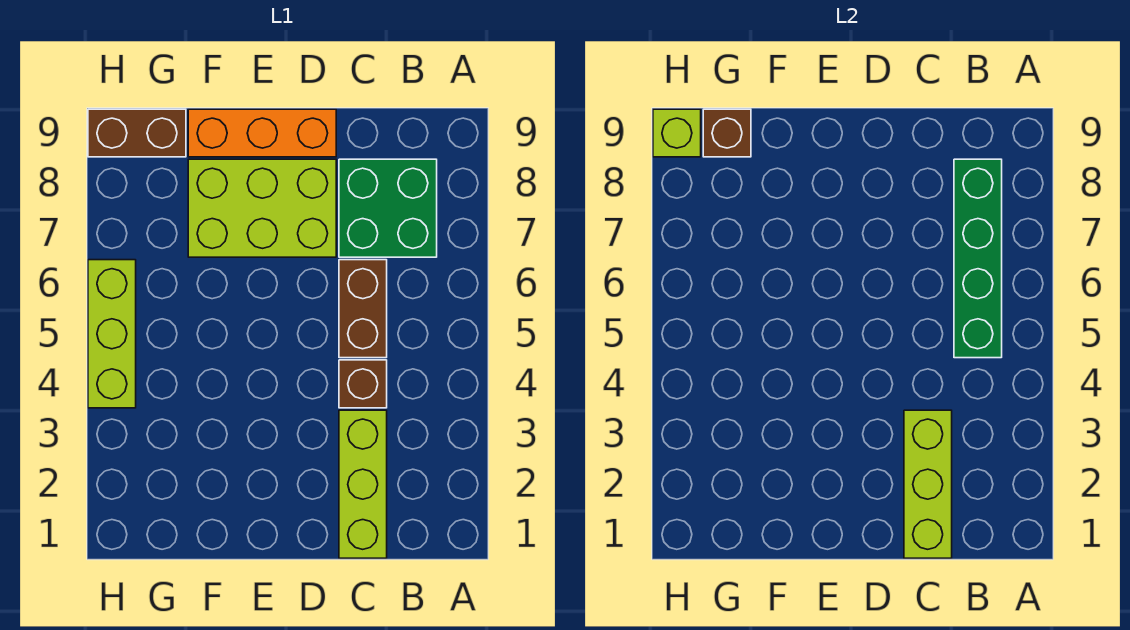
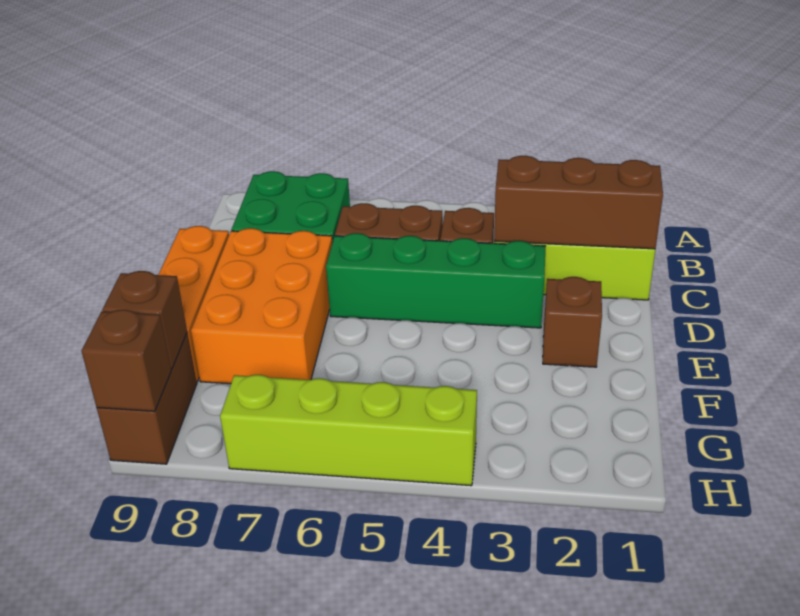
green brick B5:B8 level 2 -> green brick D3:D6 level 1
lime brick C1:C3 level 2 -> brown brick C1:C3 level 2
lime brick D7:F8 level 1 -> orange brick D7:F8 level 1
none -> brown brick E2 level 1
lime brick H4:H6 level 1 -> lime brick H4:H7 level 1
lime brick H9 level 2 -> brown brick H9 level 2

